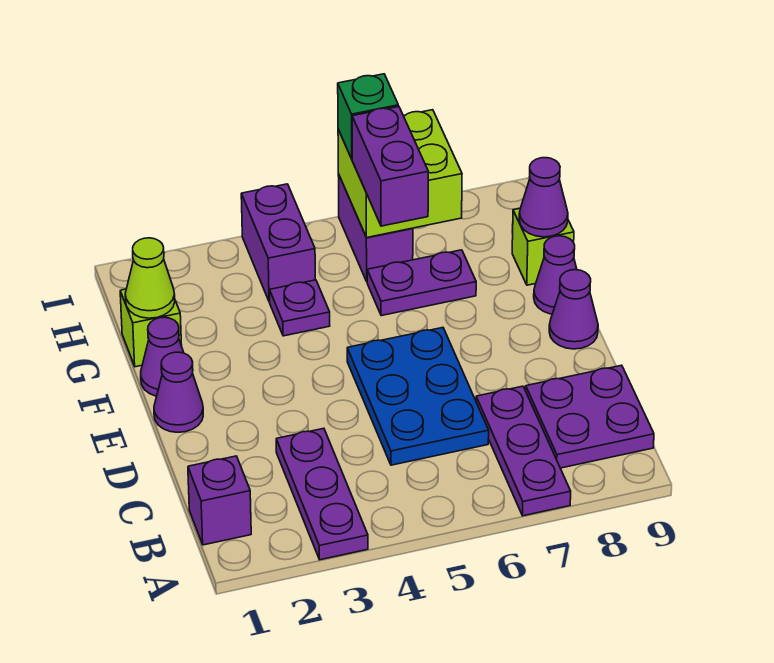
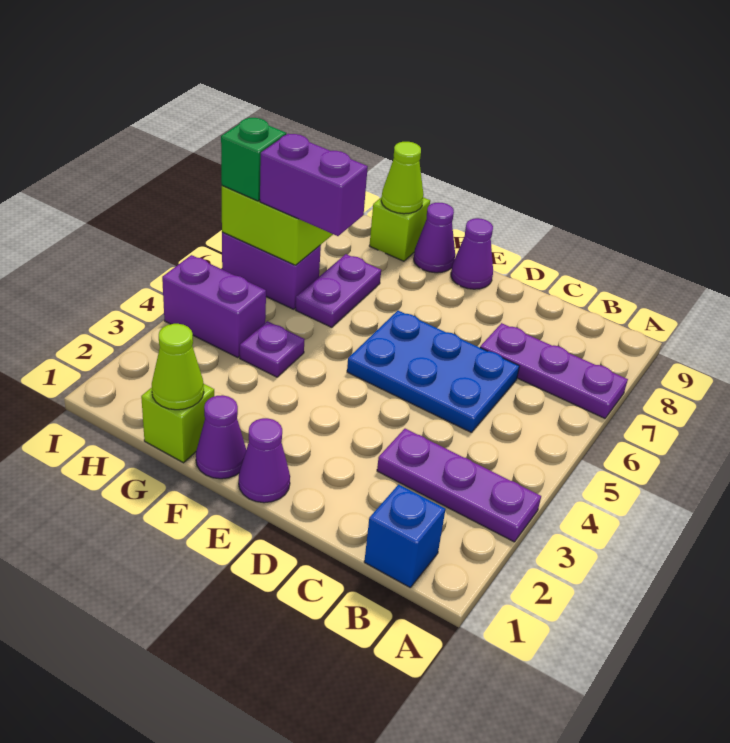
purple brick B1 level 1 -> blue brick B1 level 1
purple plate B8:C9 level 1 -> none
purple cone G9 level 2 -> lime cone G9 level 2

